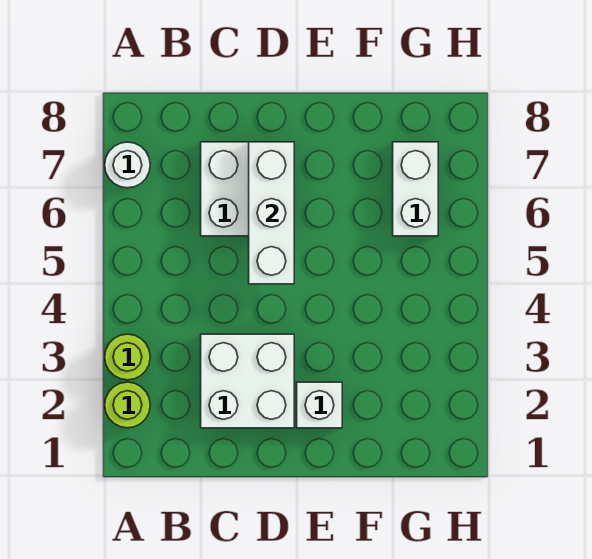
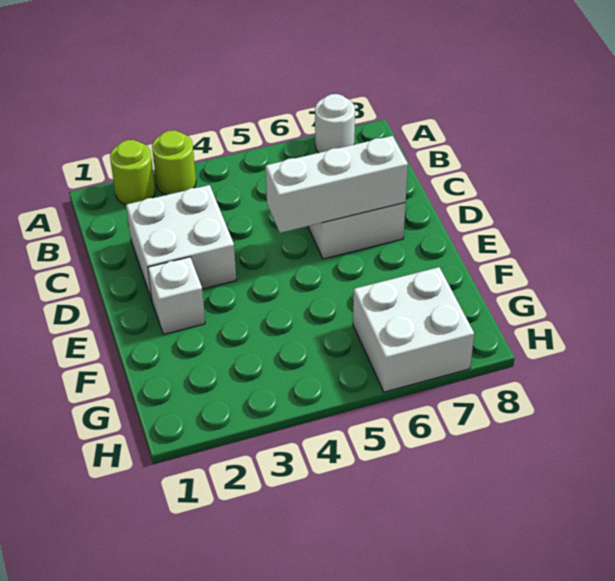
white brick G6:G7 level 1 -> white brick G6:H7 level 1

